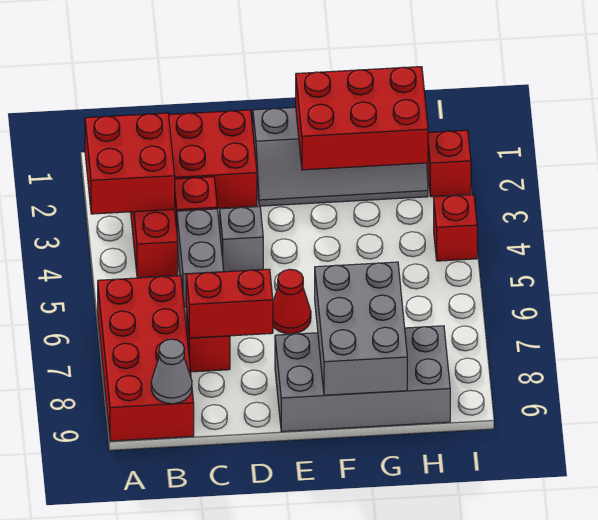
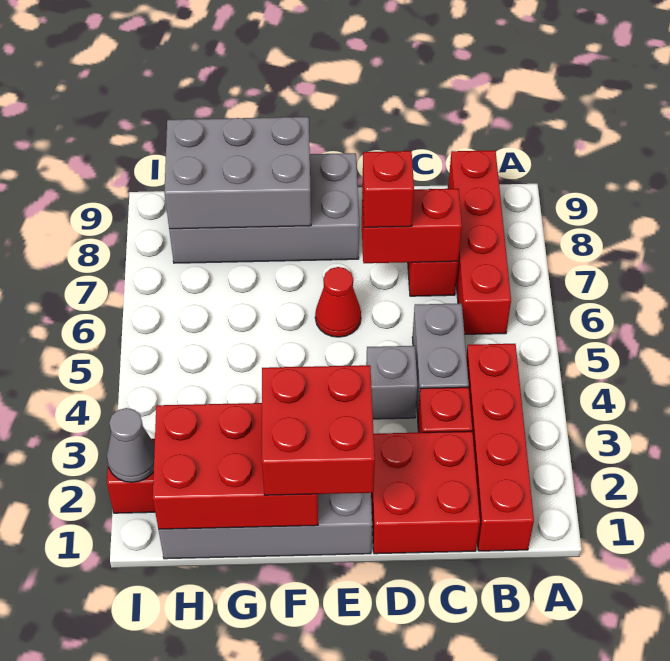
red brick A2:B3 level 2 -> red brick E1:F2 level 3
red brick A6:B9 level 1 -> red brick B6:B9 level 1
grey cone B9 level 2 -> grey cone I2 level 2
grey brick F7:G9 level 2 -> grey brick F8:H9 level 2
red brick I4 level 1 -> red brick D7 level 3

